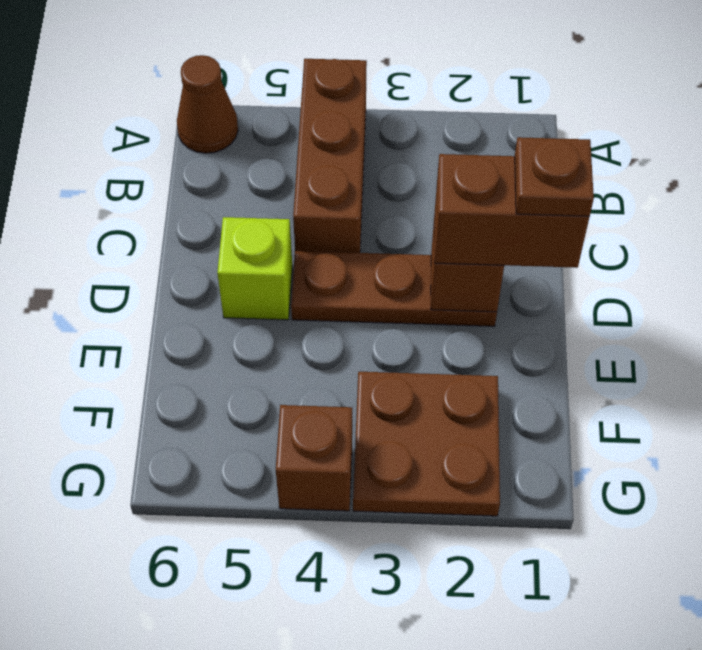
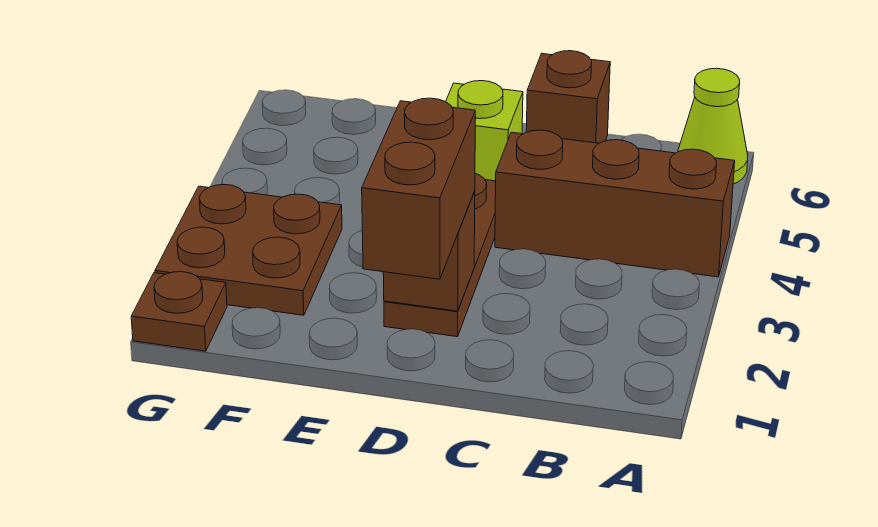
brown cone A6 level 1 -> lime cone A6 level 1
brown plate D1 level 4 -> brown plate G1 level 1
brown brick G4 level 1 -> brown brick C6 level 1

